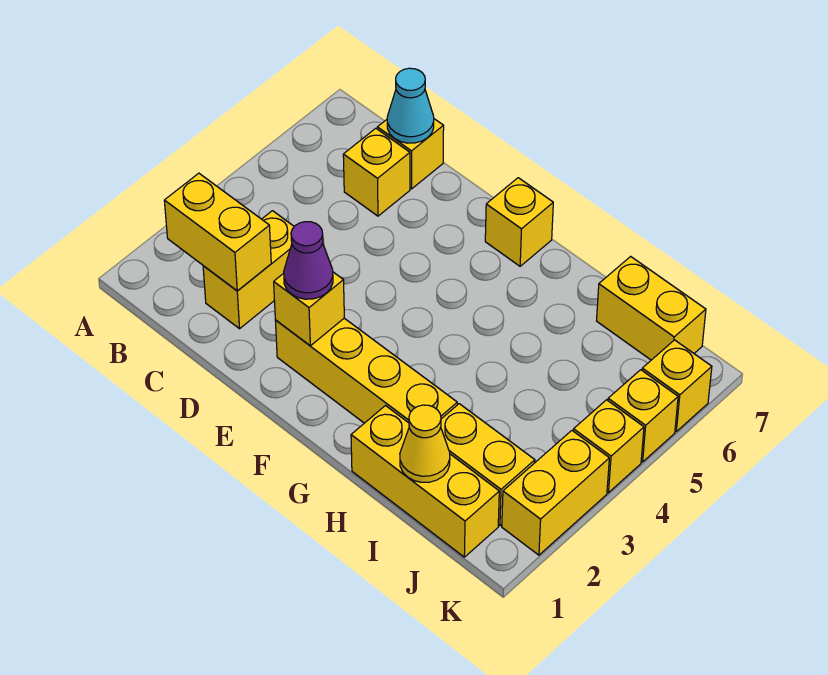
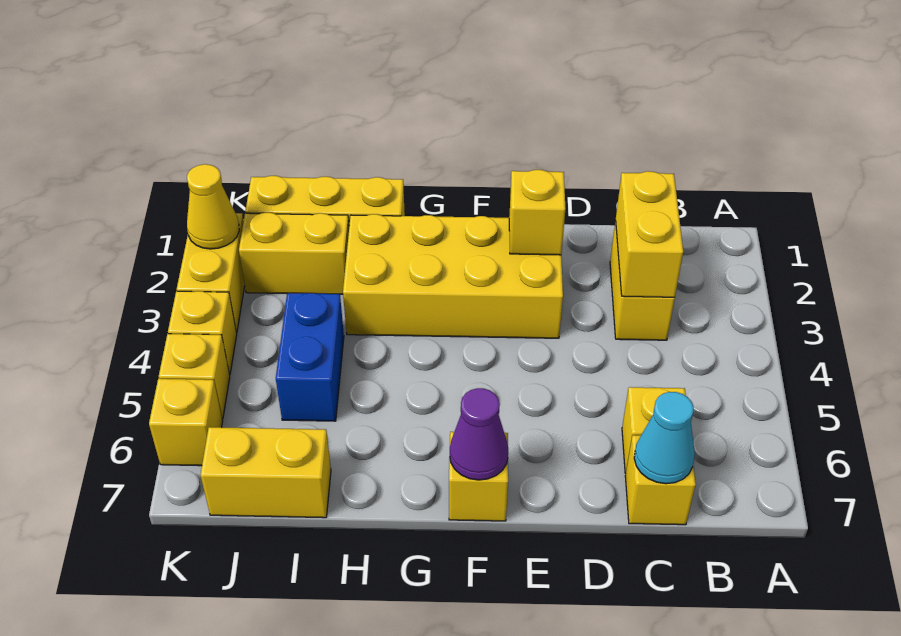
yellow brick B2:C2 level 2 -> yellow brick C2:C3 level 2
yellow brick E2:H2 level 1 -> yellow brick E2:H3 level 1
purple cone E2 level 3 -> purple cone F7 level 2
yellow cone I1 level 2 -> yellow cone K2 level 2
none -> blue brick I4:I5 level 1

